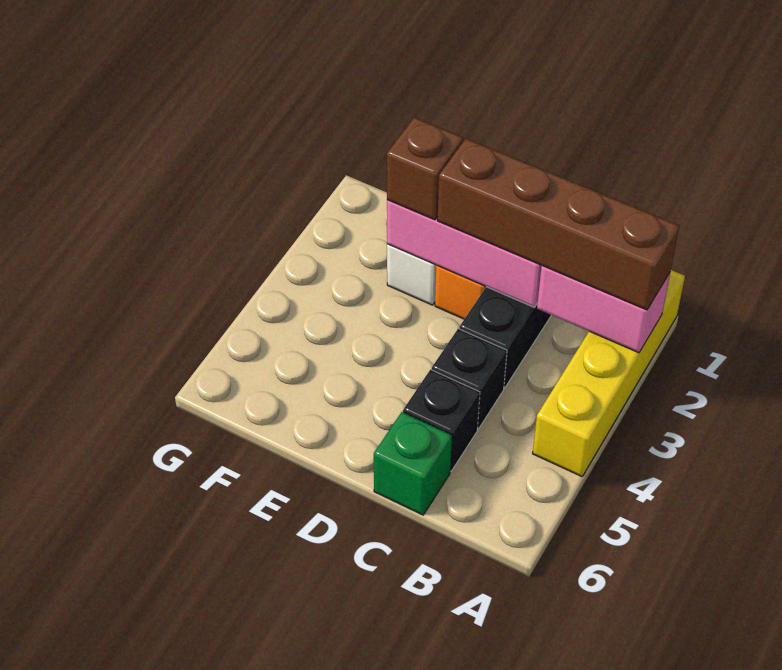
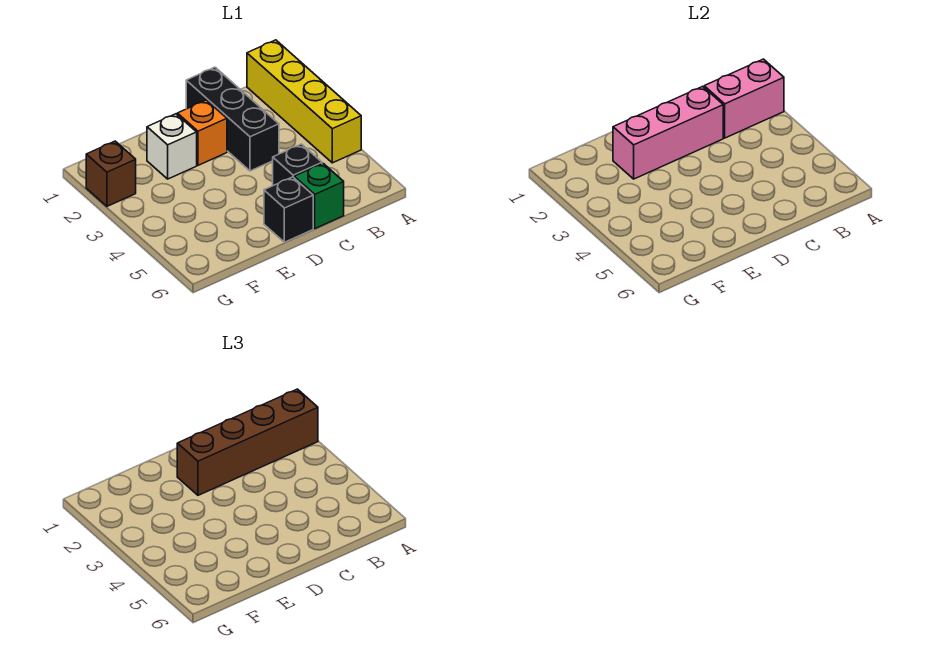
black brick C4 level 1 -> black brick D6 level 1
brown brick E2 level 3 -> brown brick G2 level 1

